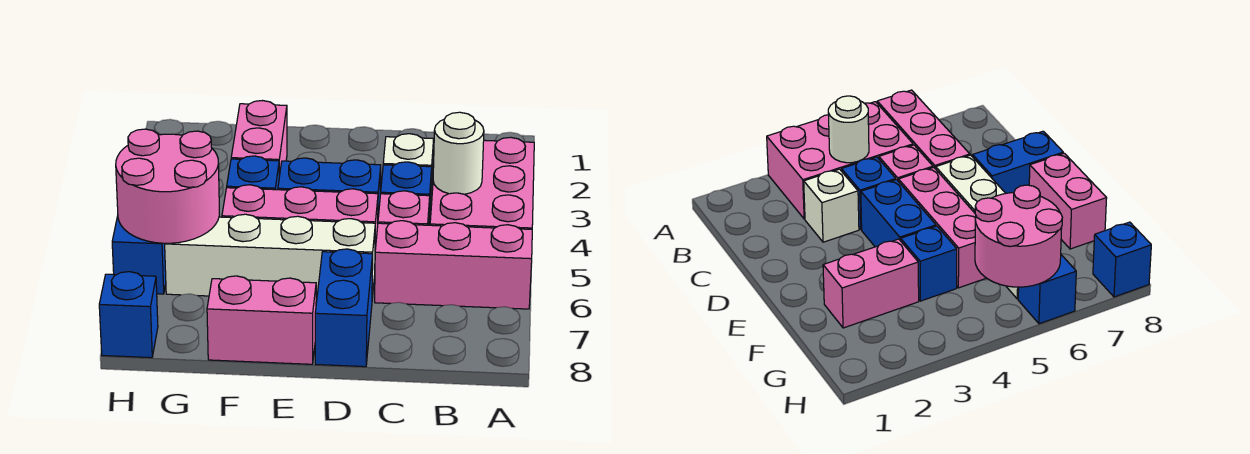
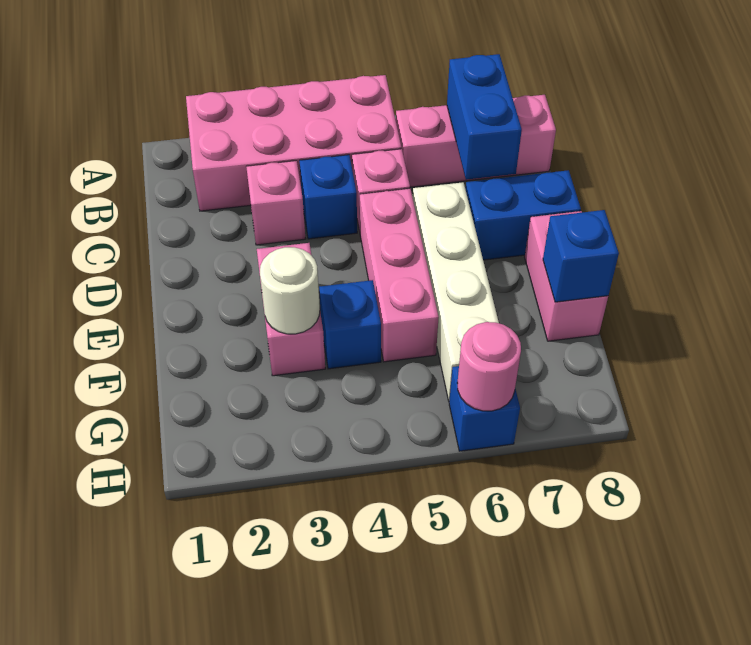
pink brick A3:B5 level 1 -> pink brick A2:B5 level 1
pink brick A6:C6 level 1 -> pink brick B6:B8 level 1
white round brick B4 level 2 -> white round brick F3 level 2
white brick C3 level 1 -> pink brick C3 level 1
blue brick D4:E4 level 1 -> blue brick B7:C7 level 2
pink brick F2:F3 level 1 -> pink brick E3:F3 level 1
pink round brick G5:H6 level 2 -> pink round brick H6 level 2
blue brick H8 level 1 -> blue brick F8 level 2

